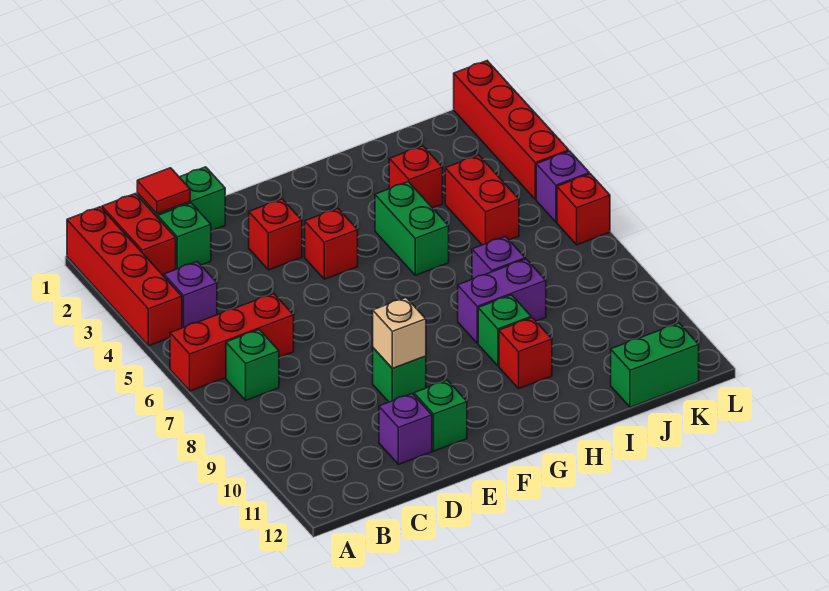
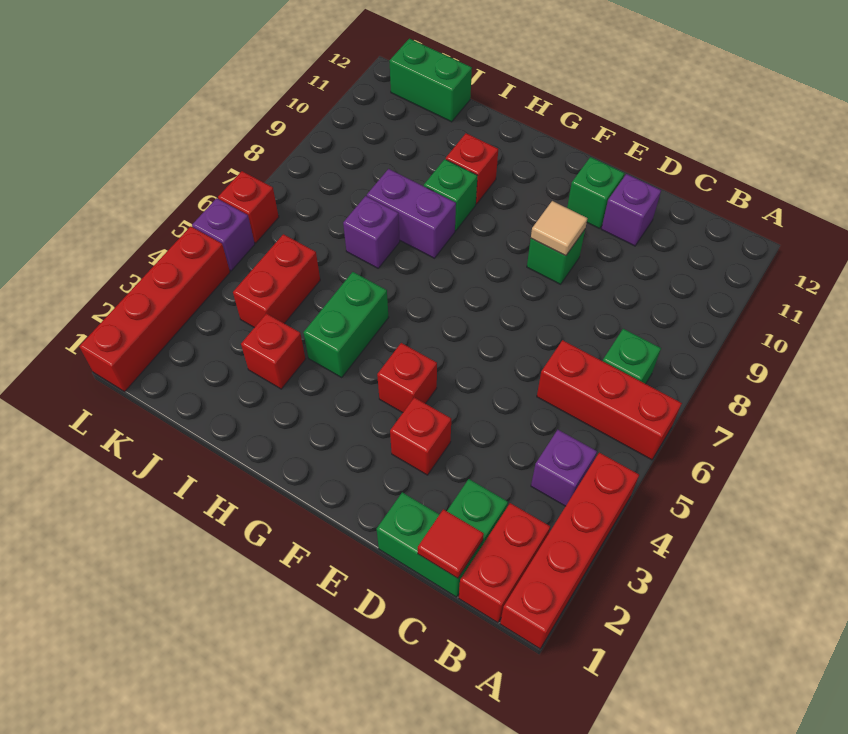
tan brick E9 level 2 -> tan tile E9 level 2

